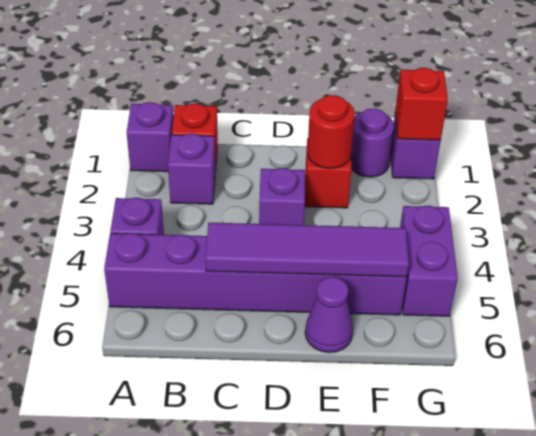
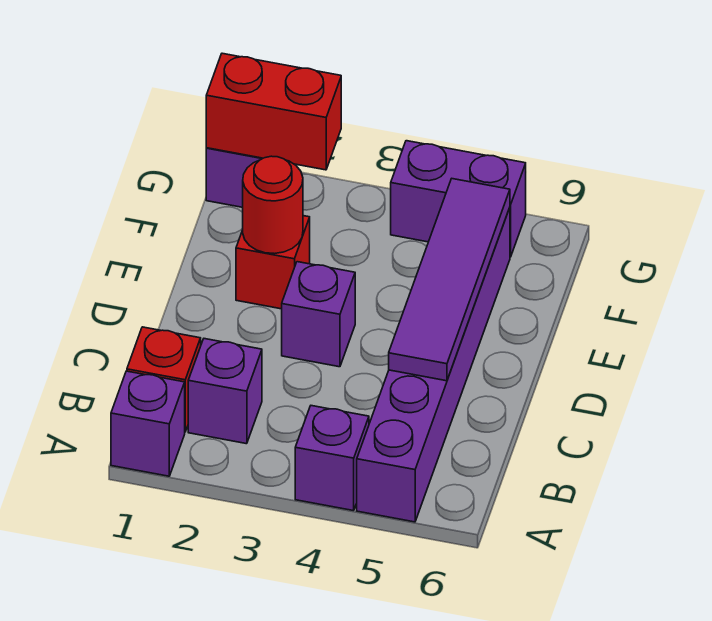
purple cone E6 level 1 -> none
purple round brick F1 level 1 -> none
red brick G1 level 2 -> red brick G1:G2 level 2

